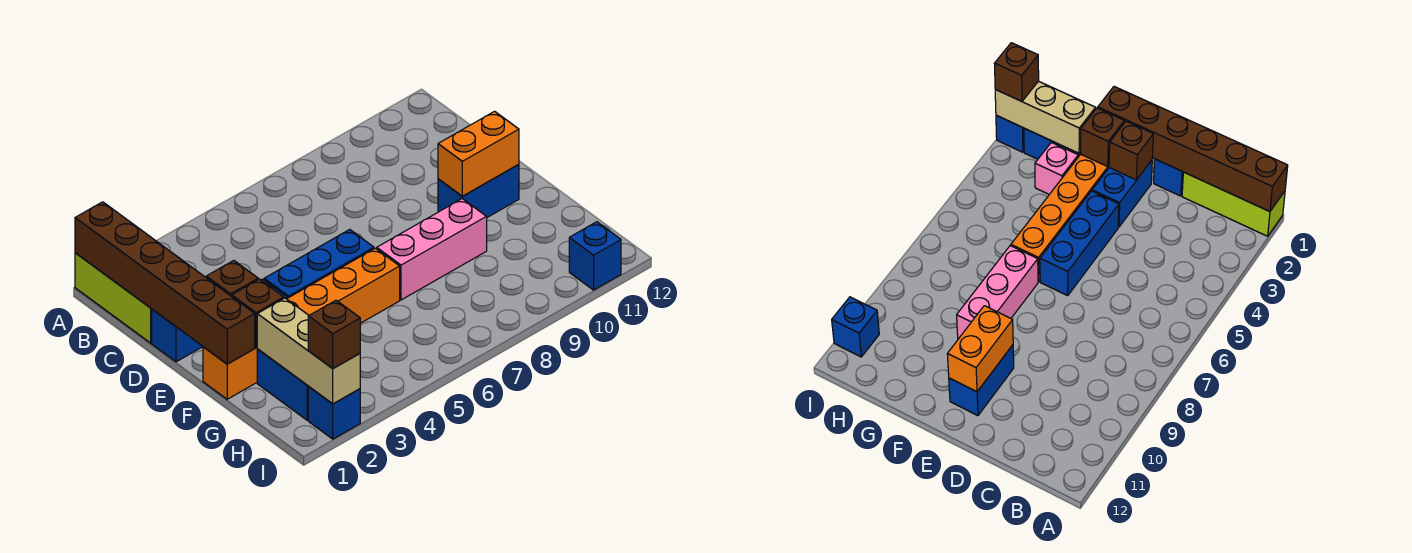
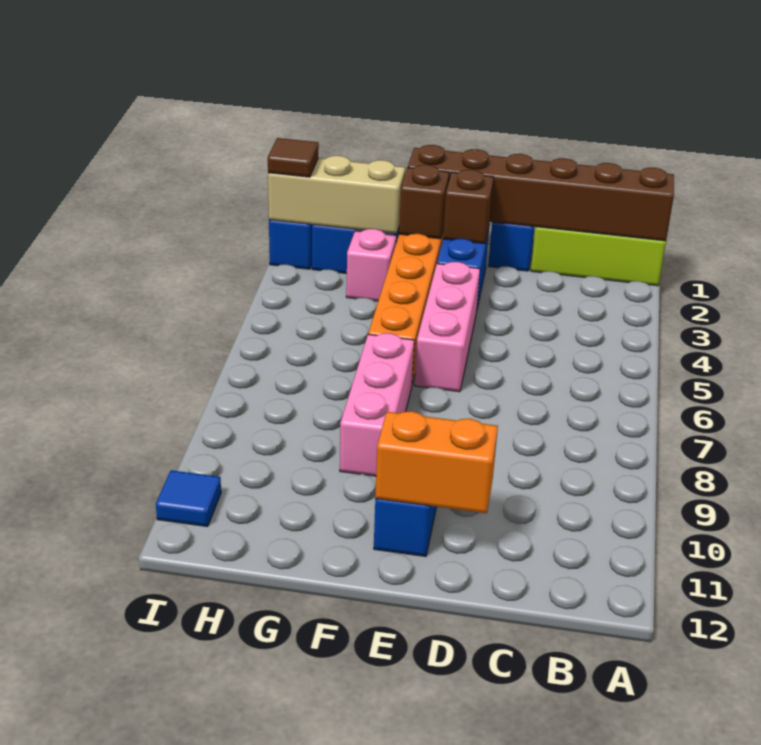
blue brick E4:E6 level 1 -> pink brick E4:E6 level 1
orange brick E10:E11 level 2 -> orange brick D11:E11 level 2
brown brick I2 level 3 -> brown tile I2 level 3
blue brick I11 level 1 -> blue tile I11 level 1

